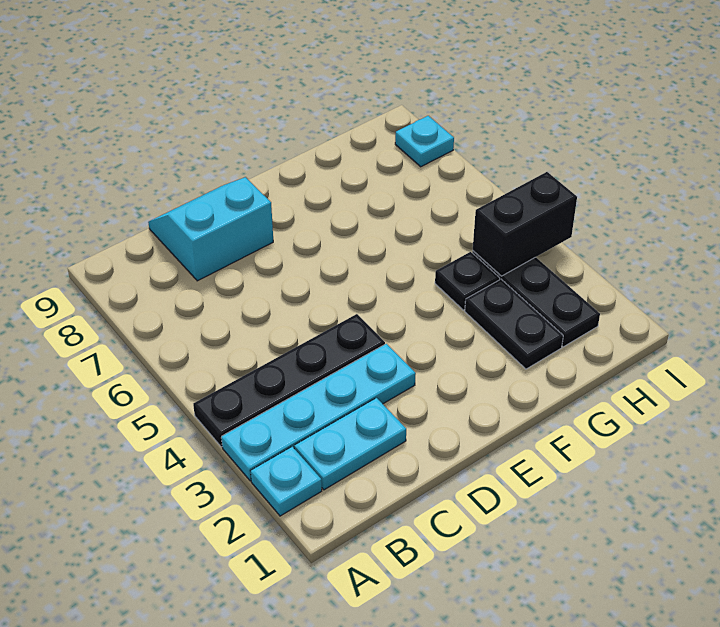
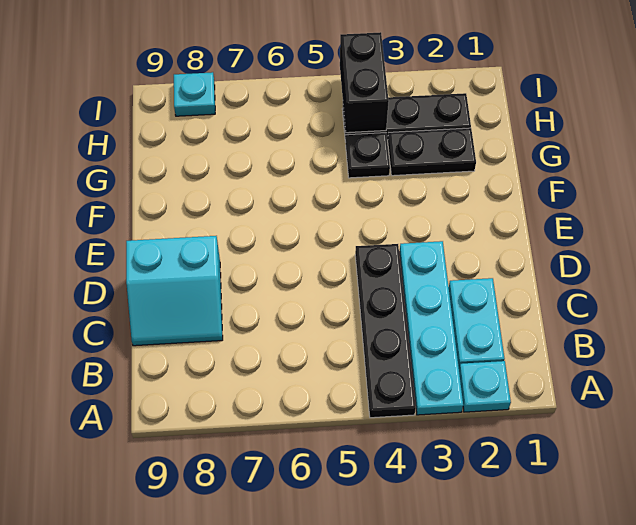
cyan slope C8:D9 level 1 top 8 -> cyan slope C8:D9 level 1 top D

